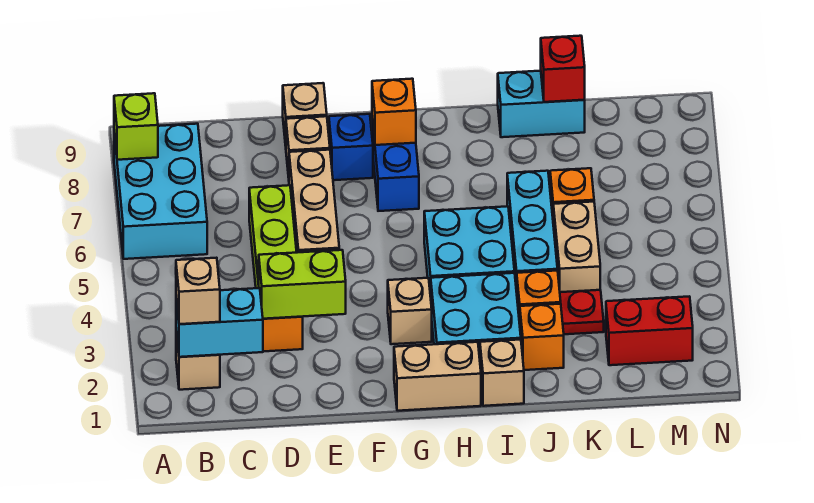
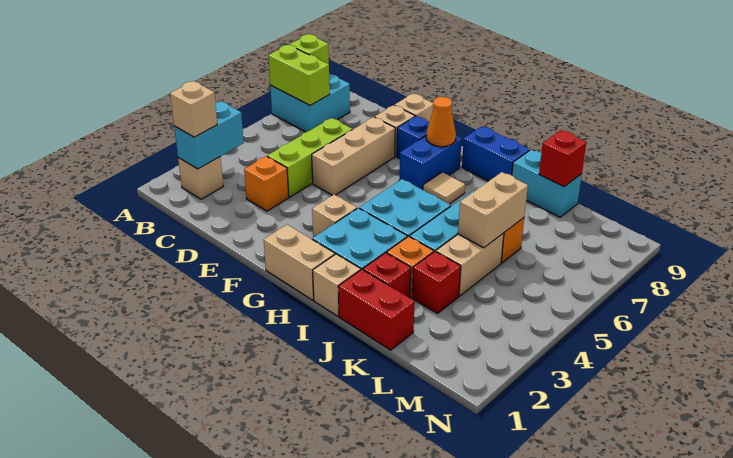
cyan brick A6:B8 level 1 -> cyan brick A7:B8 level 1
cyan brick B2:C2 level 2 -> cyan brick B2:B3 level 2
lime brick D3:E3 level 2 -> lime brick A7:B7 level 2
orange brick G8 level 2 -> orange cone G8 level 2
none -> tan tile H7 level 1
none -> blue brick H9:I9 level 1
orange brick J2 level 1 -> red brick J2 level 1
red plate K3 level 1 -> red brick K3 level 1
none -> tan brick K5:K6 level 2
red brick L2:M2 level 1 -> red brick J1:K1 level 1

